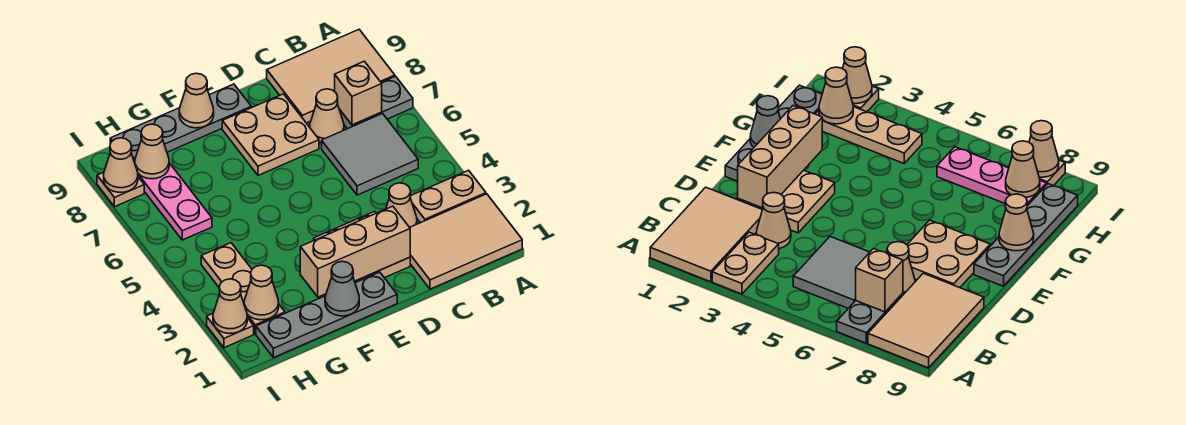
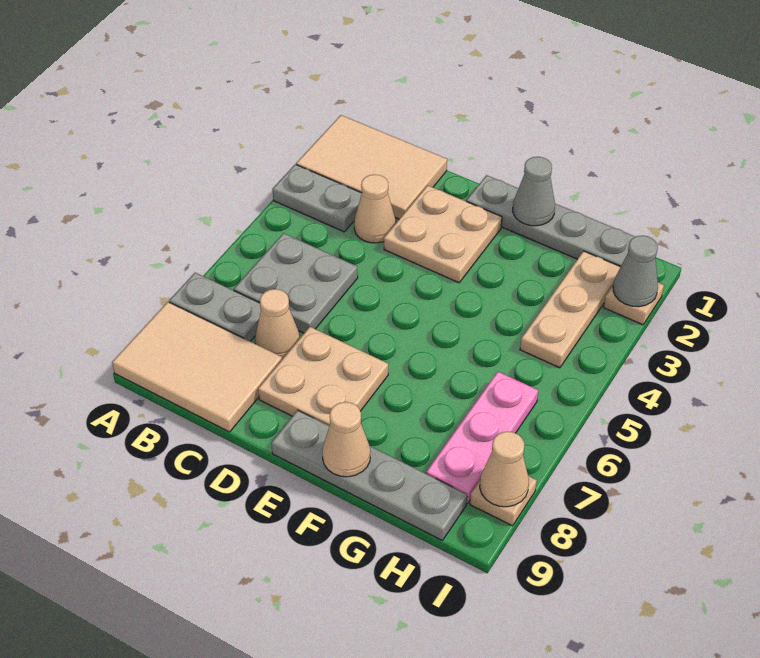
tan plate A3:B3 level 1 -> grey plate A3:B3 level 1
grey tile B5:C6 level 1 -> grey plate B5:C6 level 1
tan brick B7 level 2 -> none
tan brick D2:F2 level 2 -> none
tan cone H2 level 2 -> none
tan cone H8 level 2 -> none
tan cone I2 level 2 -> grey cone I2 level 2

